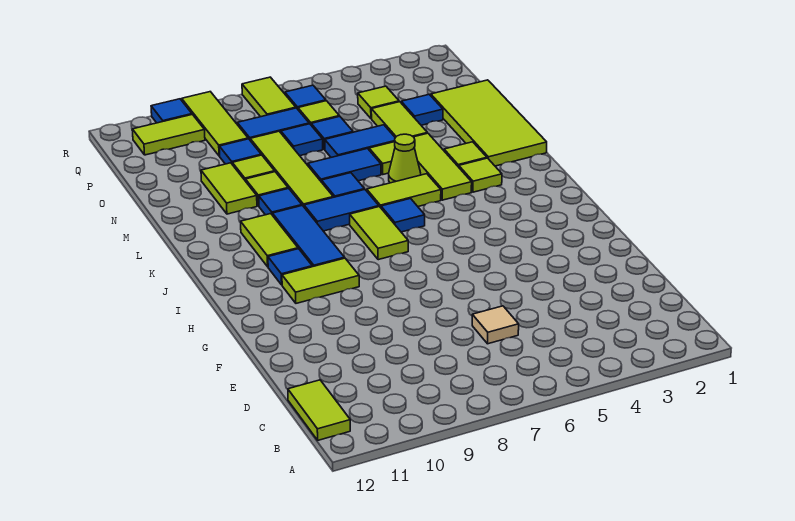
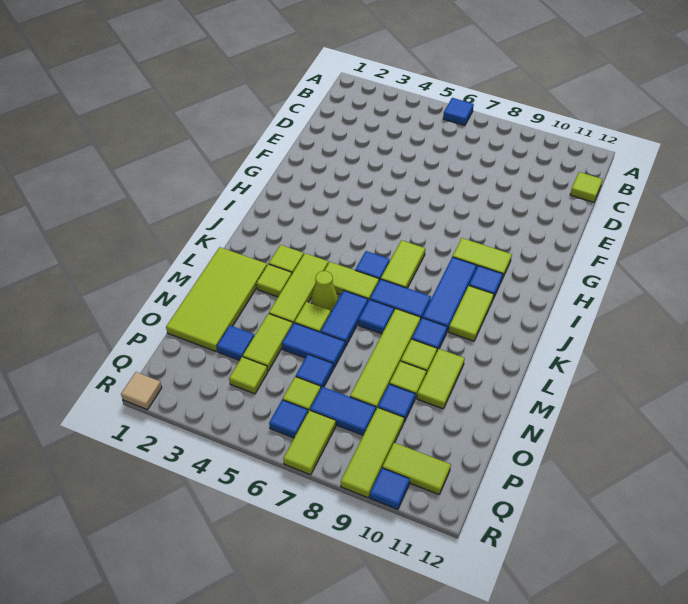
lime tile B12:C12 level 1 -> lime tile C12 level 1
tan tile D6 level 1 -> tan tile R1 level 1
blue tile M6:M7 level 1 -> blue tile L6:M6 level 1
blue tile O7 level 1 -> blue tile A6 level 1

